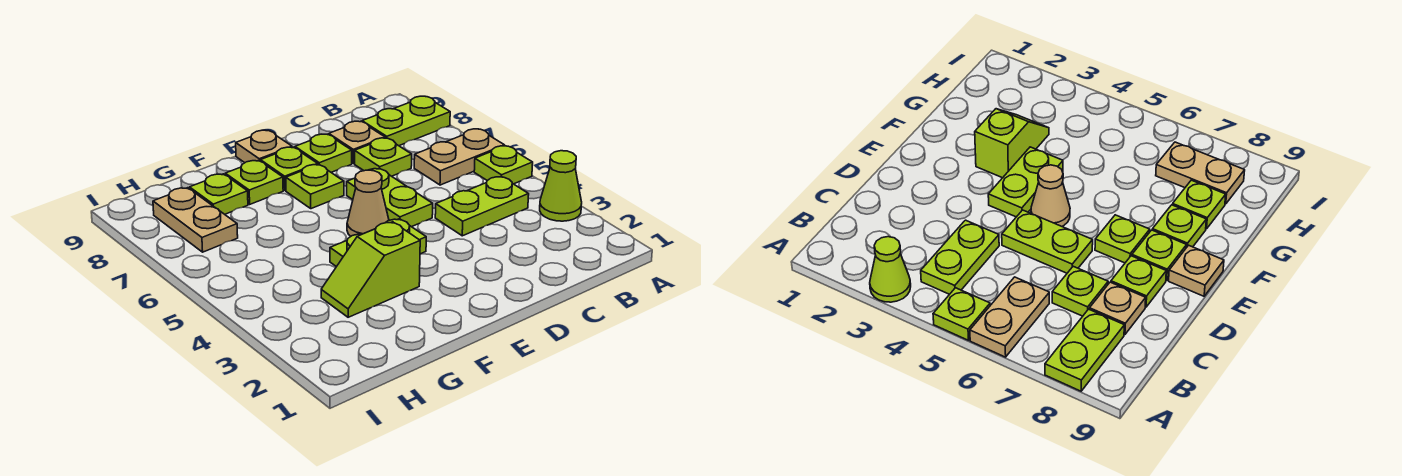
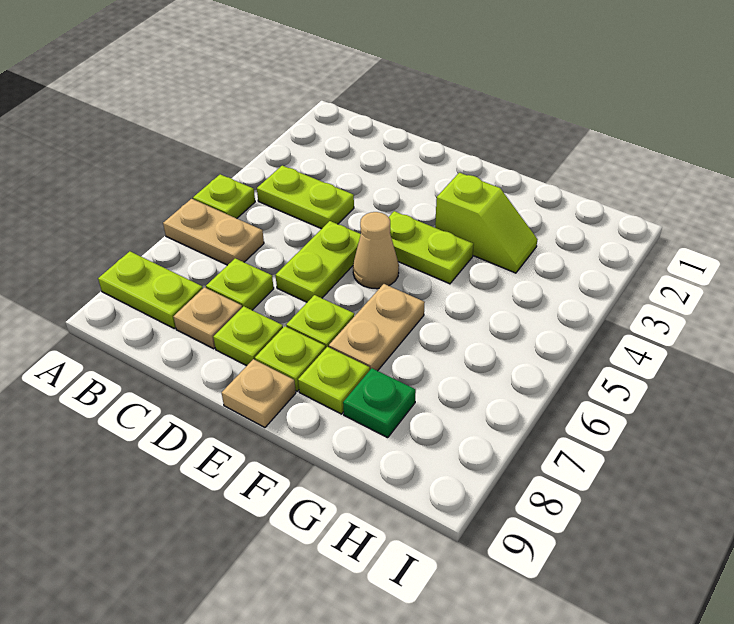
lime cone A3 level 1 -> none
lime plate G8 level 1 -> green plate G8 level 1
tan plate H7:H8 level 1 -> tan plate F6:F7 level 1

